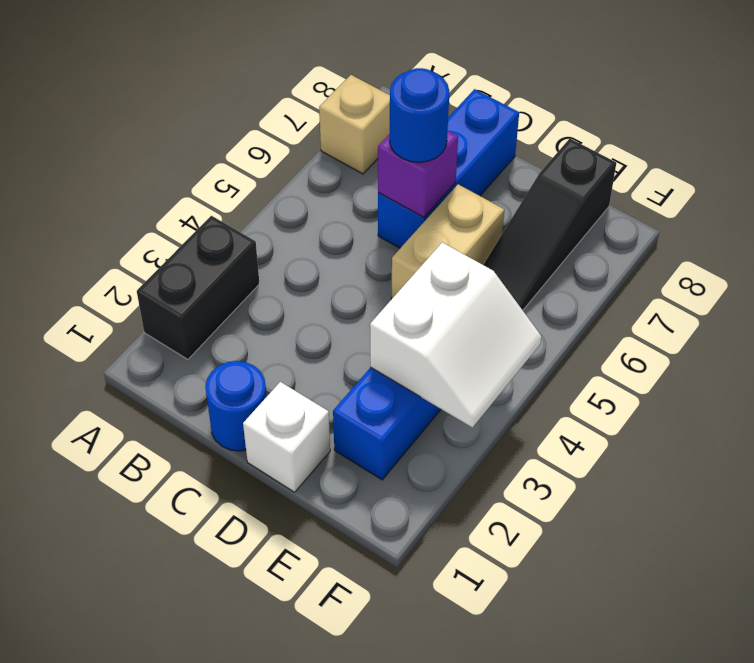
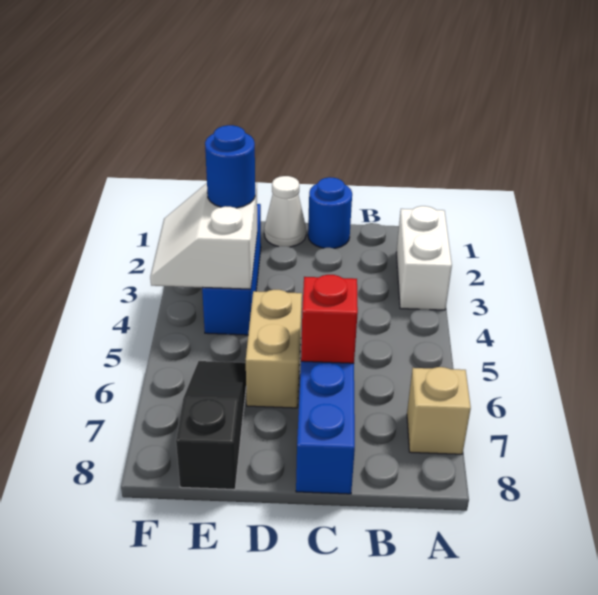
black brick A2:A3 level 1 -> white brick A2:A3 level 1
purple brick C6 level 2 -> red brick C6 level 2
blue round brick C6 level 3 -> blue round brick E3 level 3
white brick D1 level 1 -> white cone D1 level 1

